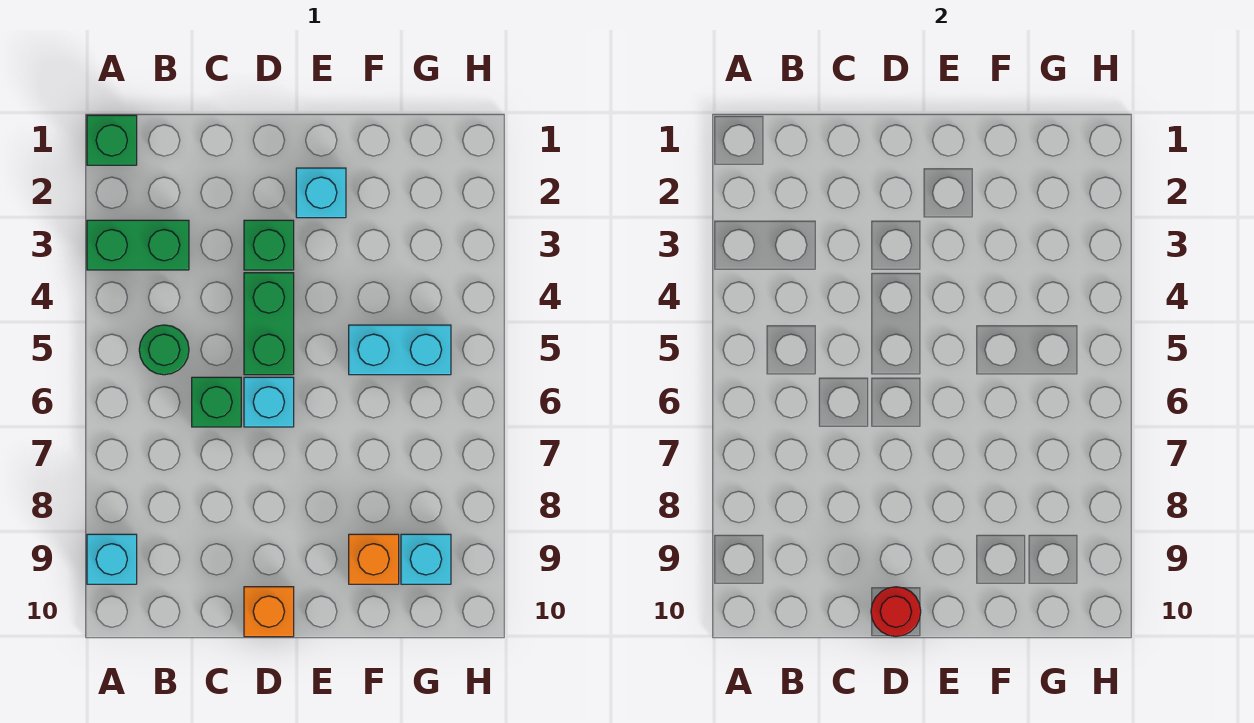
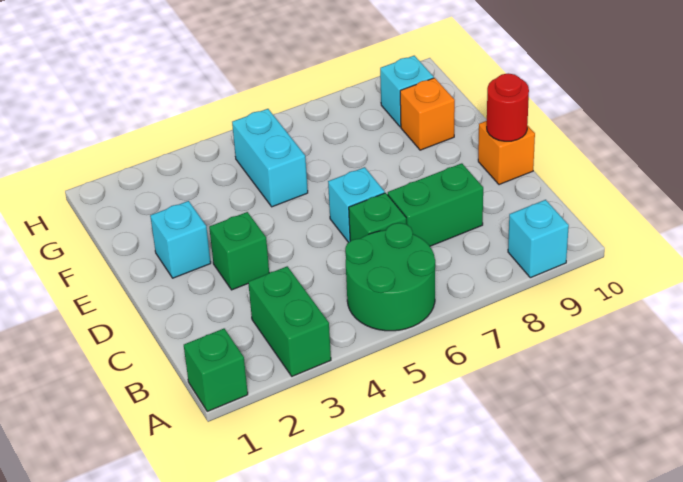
green round brick B5 level 1 -> green round brick A5:B6 level 1
green brick D4:D5 level 1 -> green brick C7:C8 level 1

